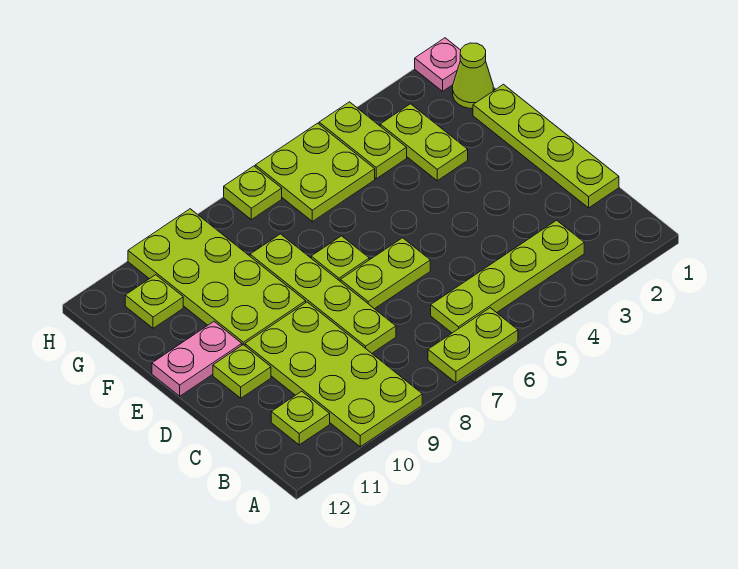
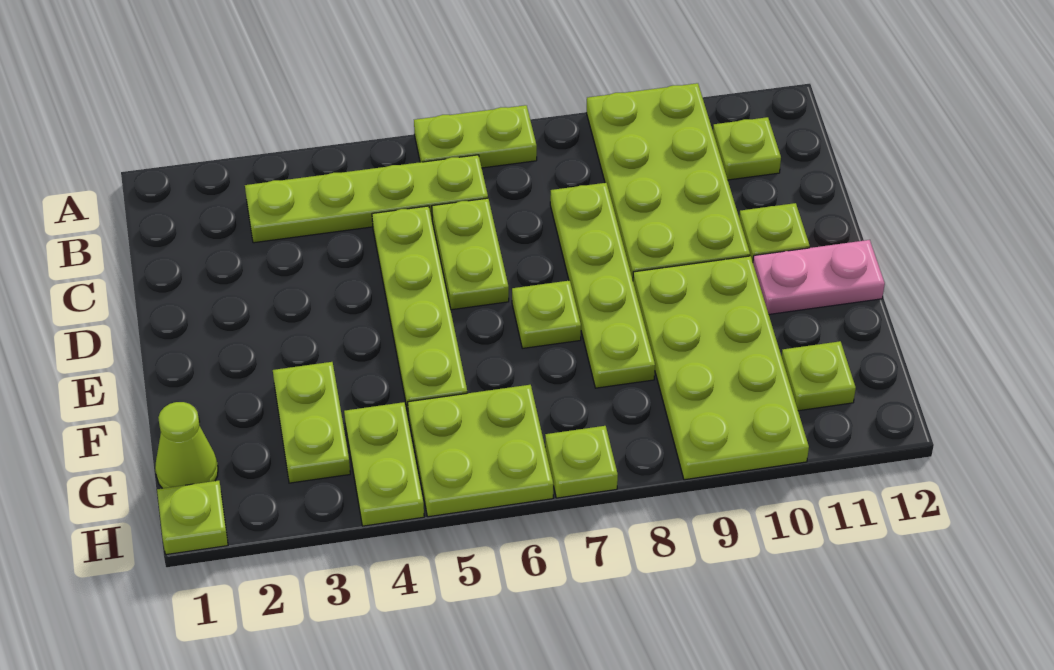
lime plate C1:F1 level 1 -> lime plate C5:F5 level 1
lime plate D6:D7 level 1 -> lime plate C6:D6 level 1
pink plate H1 level 1 -> lime plate H1 level 1

